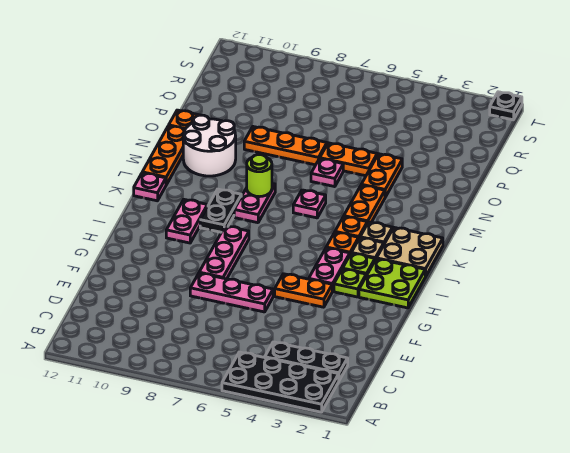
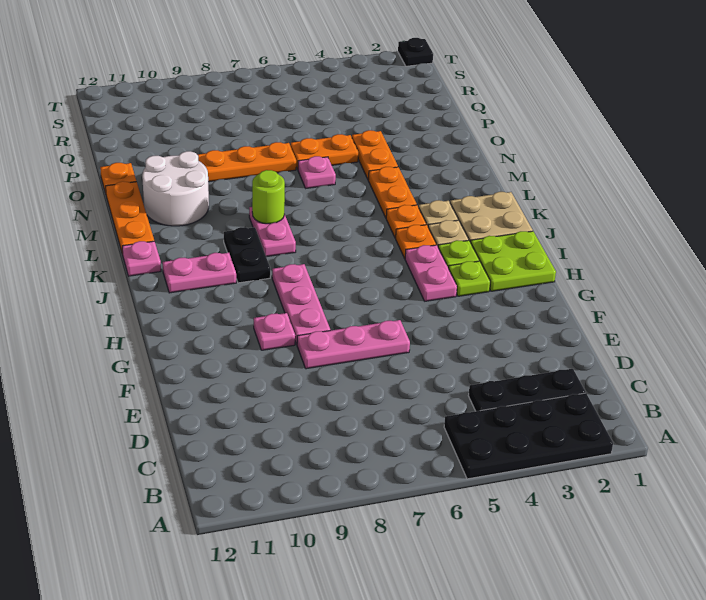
orange plate G4:G5 level 1 -> none
pink plate I10:J10 level 1 -> pink plate J10:J11 level 1
pink plate L6 level 1 -> pink plate G9 level 1

